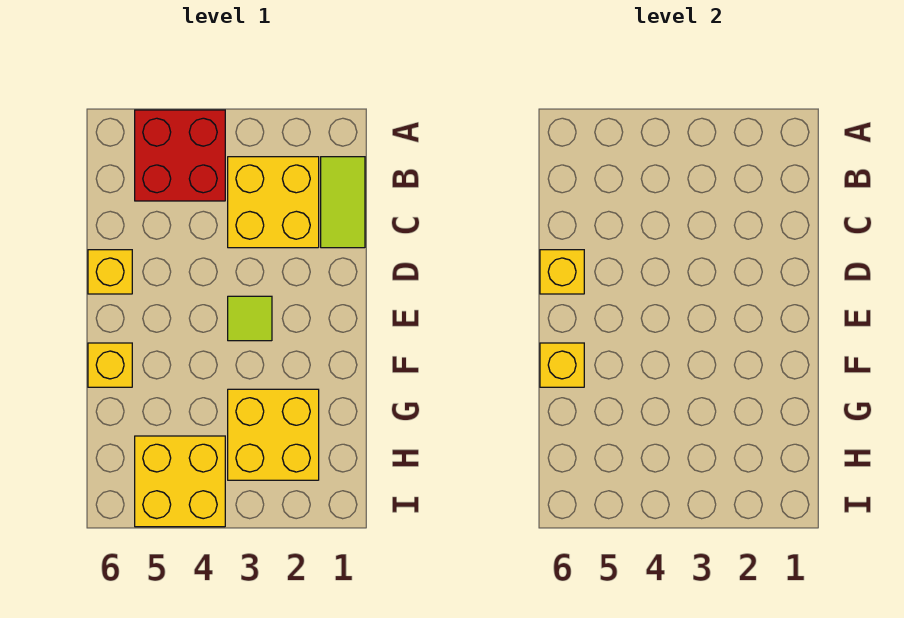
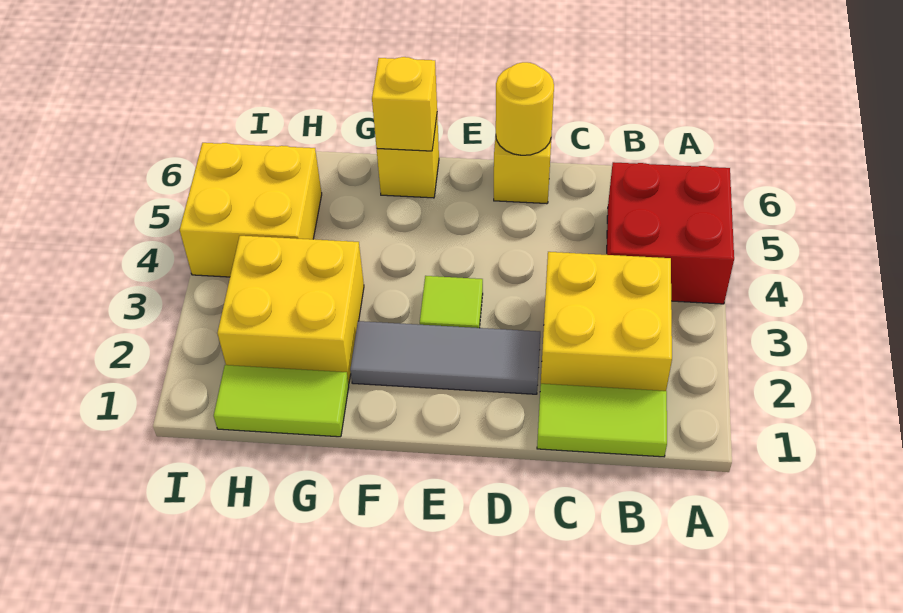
none -> grey tile D2:F2 level 1
yellow brick D6 level 2 -> yellow round brick D6 level 2
none -> lime tile G1:H1 level 1

